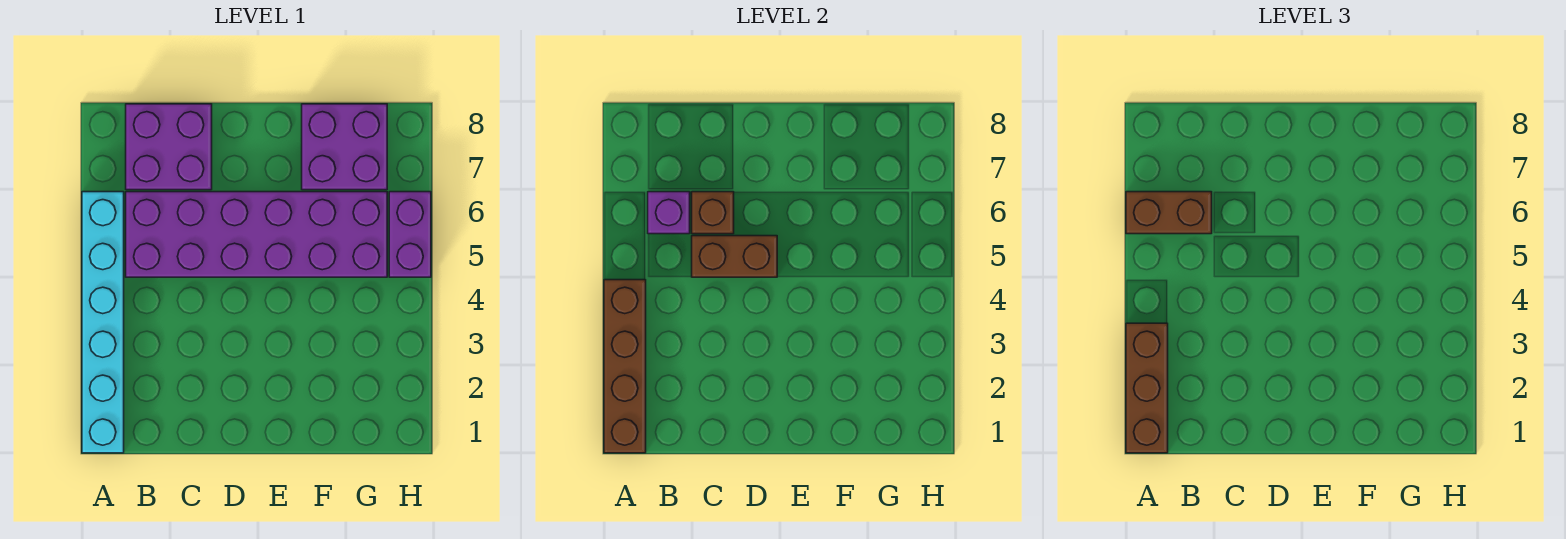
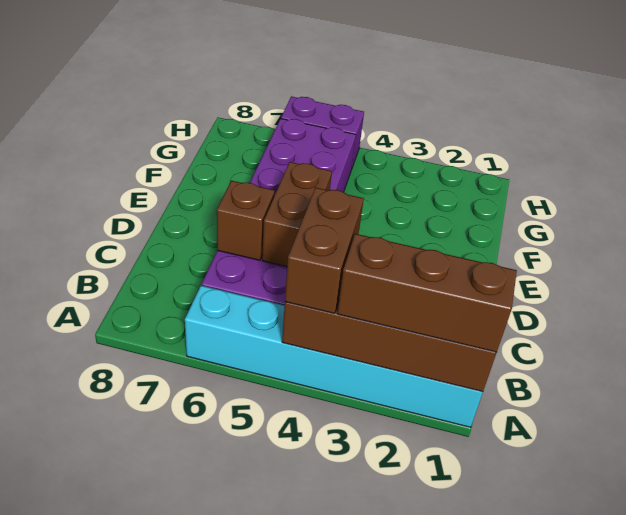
brown brick A6:B6 level 3 -> brown brick A4:B4 level 3
purple brick B6 level 2 -> none
purple brick B7:C8 level 1 -> none
purple brick F7:G8 level 1 -> none

